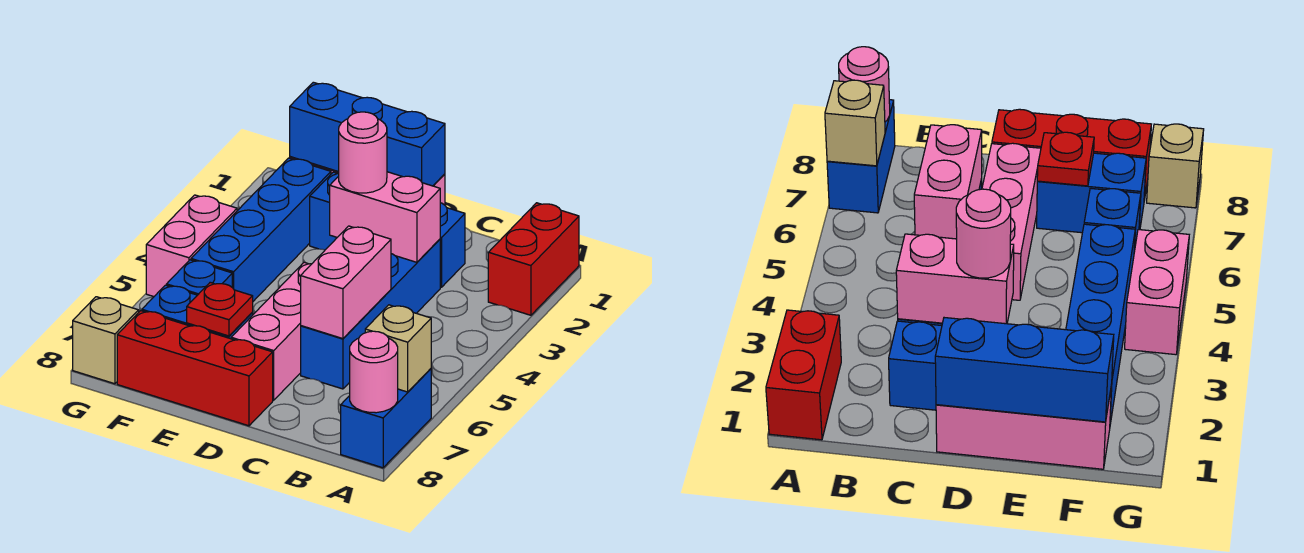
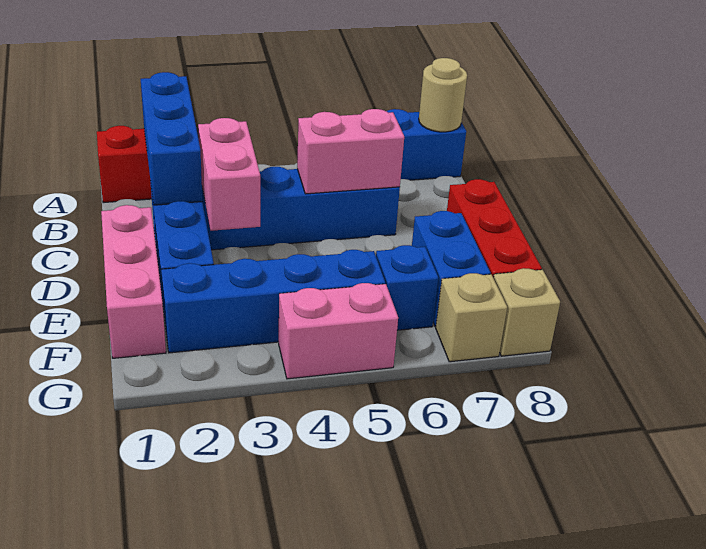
tan brick A7 level 2 -> tan brick G7 level 1
pink round brick A8 level 2 -> tan round brick A8 level 2
blue brick D1:F1 level 2 -> blue brick A2:C2 level 2
pink round brick D3 level 3 -> none
pink brick D5:D7 level 1 -> none
red plate E7 level 2 -> none

